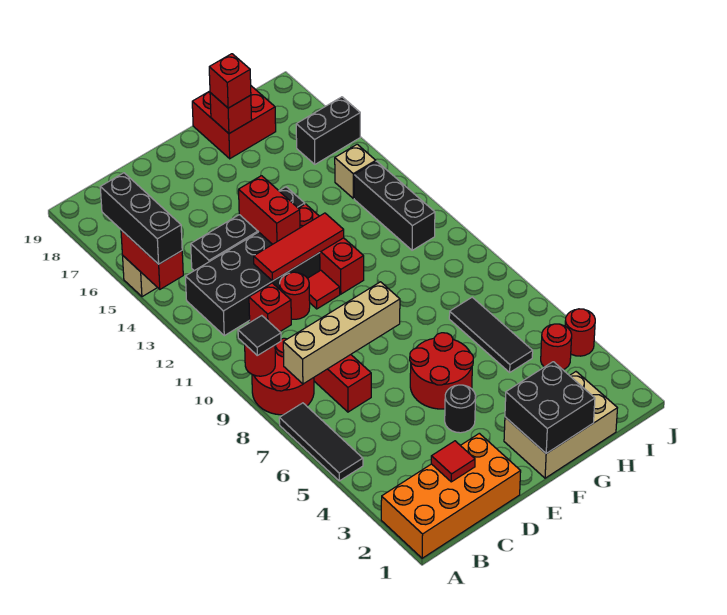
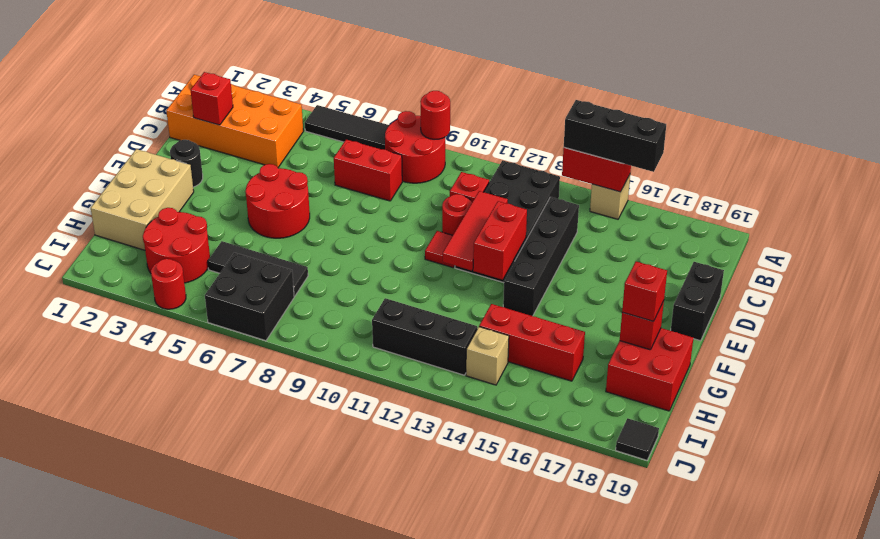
orange brick A1:D2 level 1 -> orange brick B1:C4 level 1
black tile A9 level 3 -> black tile J19 level 1
tan brick B8:E8 level 2 -> none
red tile C2 level 2 -> red brick C2 level 2
black round brick E4 level 1 -> black round brick E2 level 1
red brick E13:E14 level 2 -> red brick E13:F13 level 2
black brick F1:G2 level 2 -> black brick I6:J7 level 1
red brick F11:F13 level 1 -> red brick H14:H16 level 1
red round brick I4 level 1 -> red round brick H3:I4 level 1
black brick I16:J16 level 1 -> black brick D19:E19 level 1

